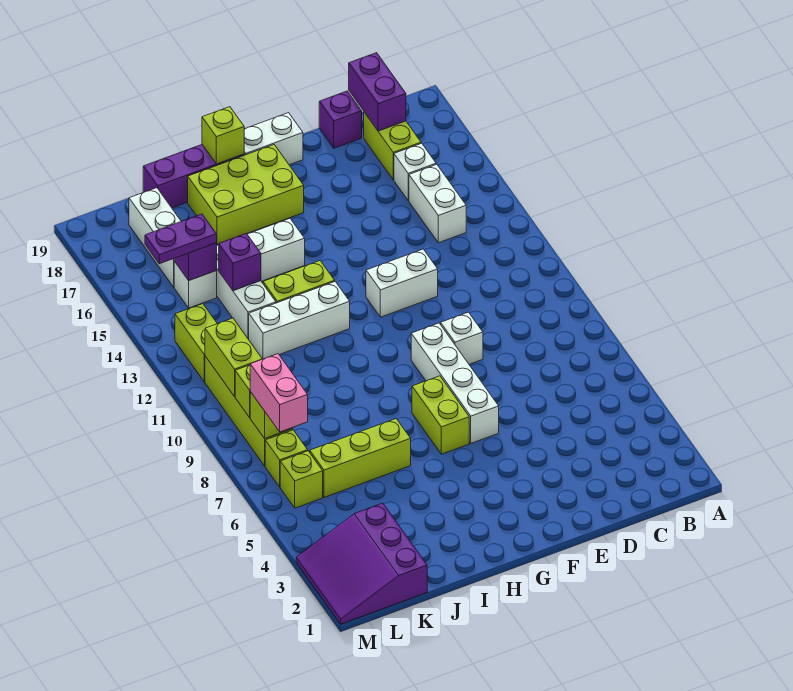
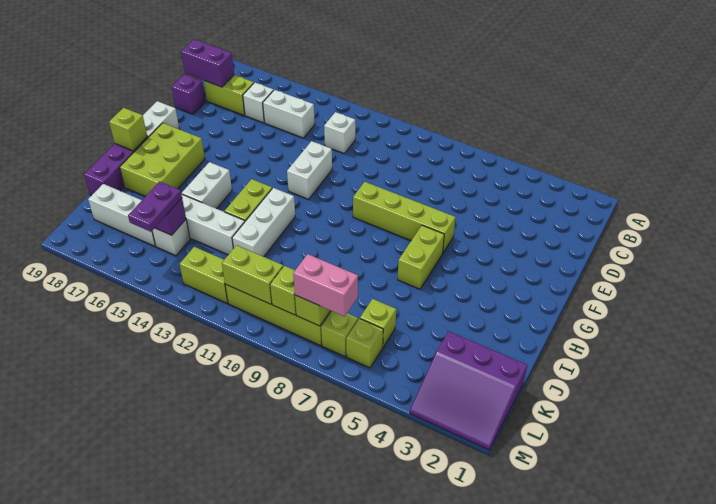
white brick E9 level 1 -> white brick C12 level 1
white brick F6:F9 level 1 -> lime brick F6:F9 level 1
lime brick G6:G7 level 1 -> lime brick G6:H6 level 1
lime brick I6:K6 level 1 -> lime brick K6 level 1
purple brick J14 level 2 -> none

